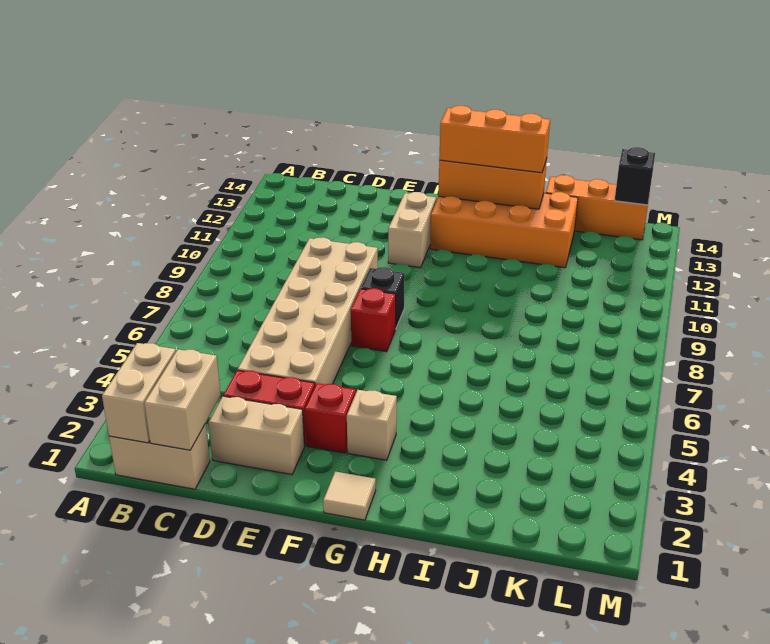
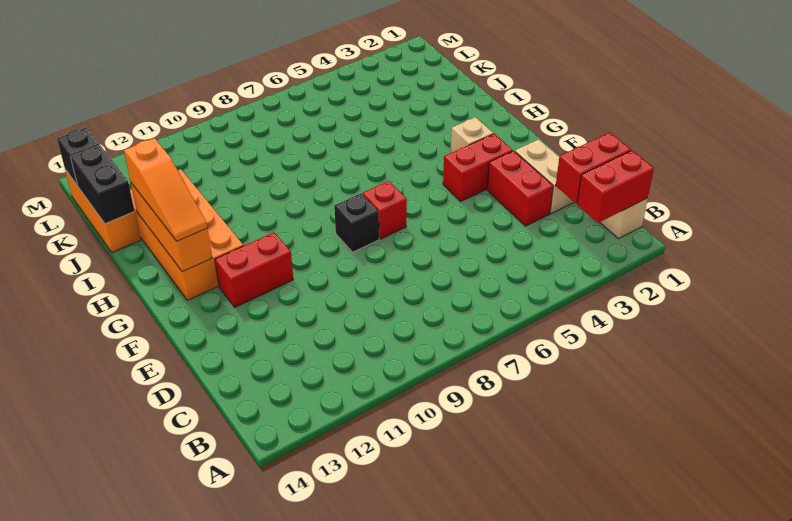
tan brick B1:B2 level 2 -> red brick B1:B2 level 2
tan brick C1:C2 level 2 -> red brick C1:C2 level 2
tan brick D4:E9 level 1 -> none
red brick F3 level 1 -> red brick F3:F4 level 1
tan brick F11:F12 level 1 -> red brick F11:F12 level 1
tan tile G1 level 1 -> none
orange brick G13:I13 level 3 -> orange slope G13:I13 level 3 top I
none -> black brick J14:K14 level 2

